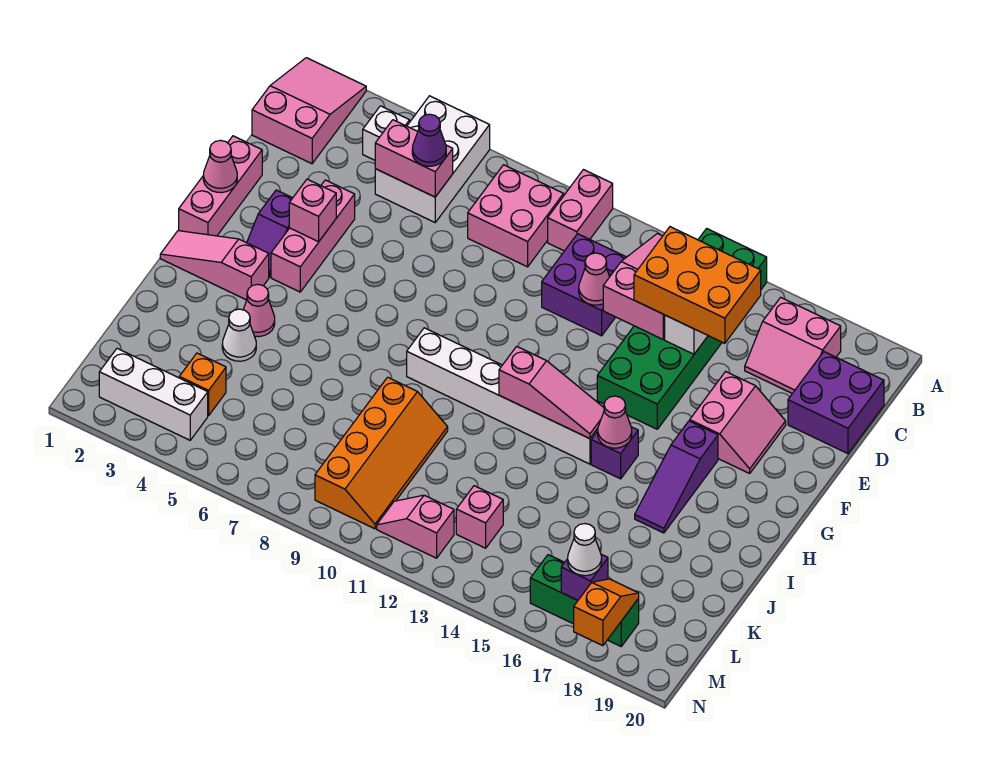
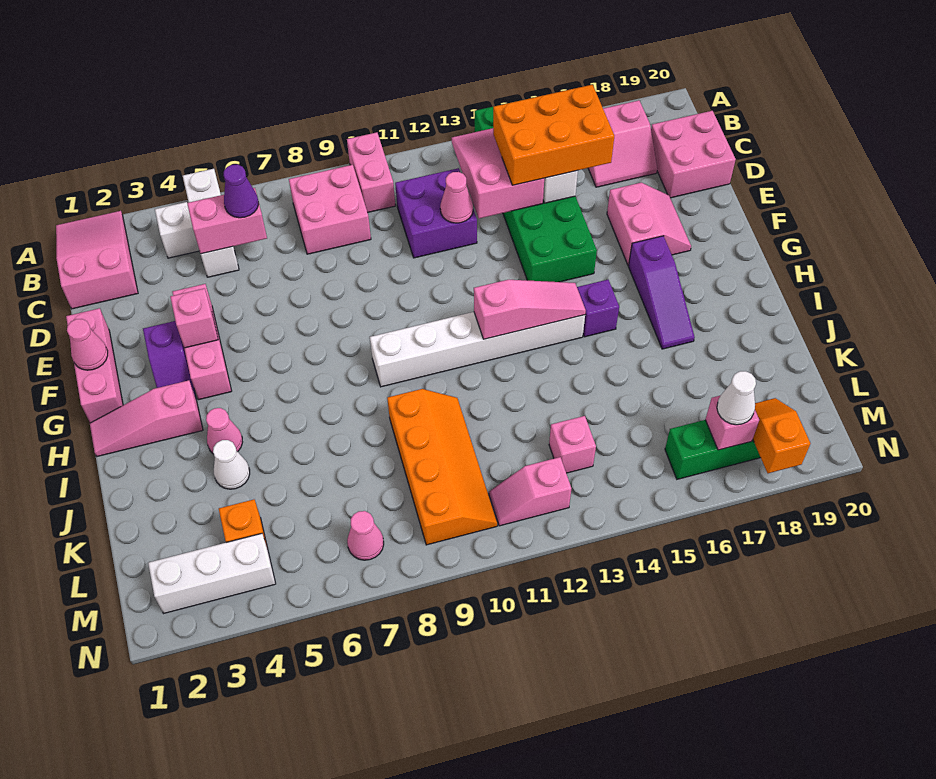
white brick A5:C6 level 1 -> white brick A5:C5 level 1
purple brick C19:D20 level 1 -> pink brick C19:D20 level 1
pink cone H15 level 2 -> pink cone M7 level 1
purple brick M17 level 2 -> pink brick M17 level 2

